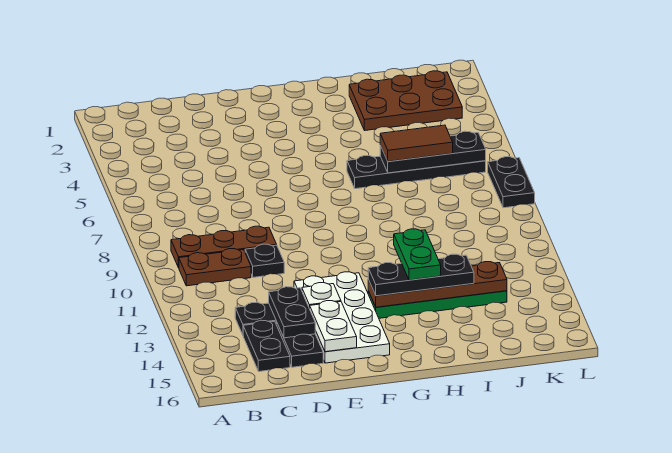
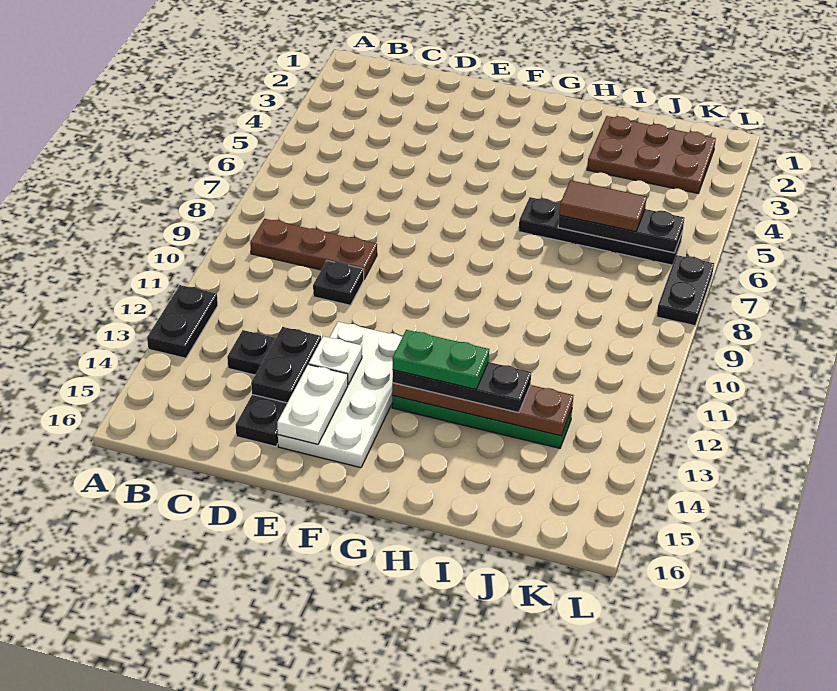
brown plate B10:C10 level 1 -> none
black plate C14:C15 level 1 -> black plate A12:A13 level 1
green plate H12:H13 level 4 -> green plate G13:H13 level 4

